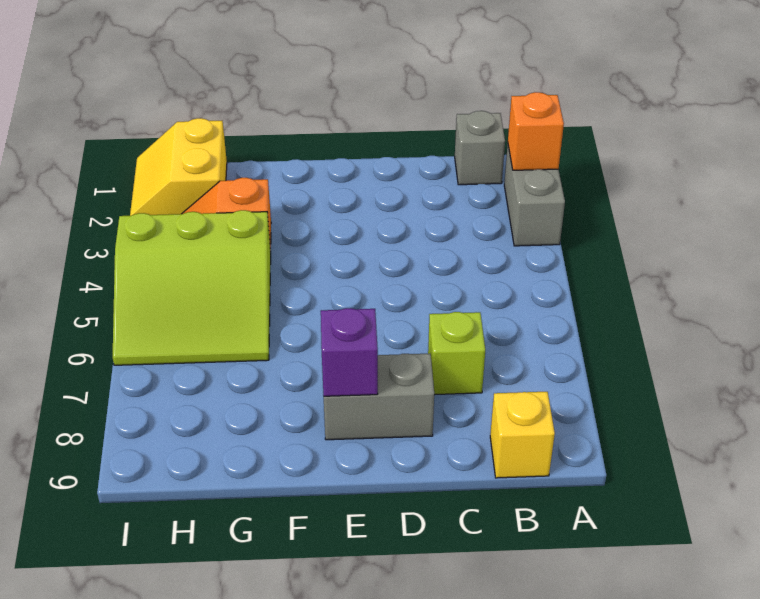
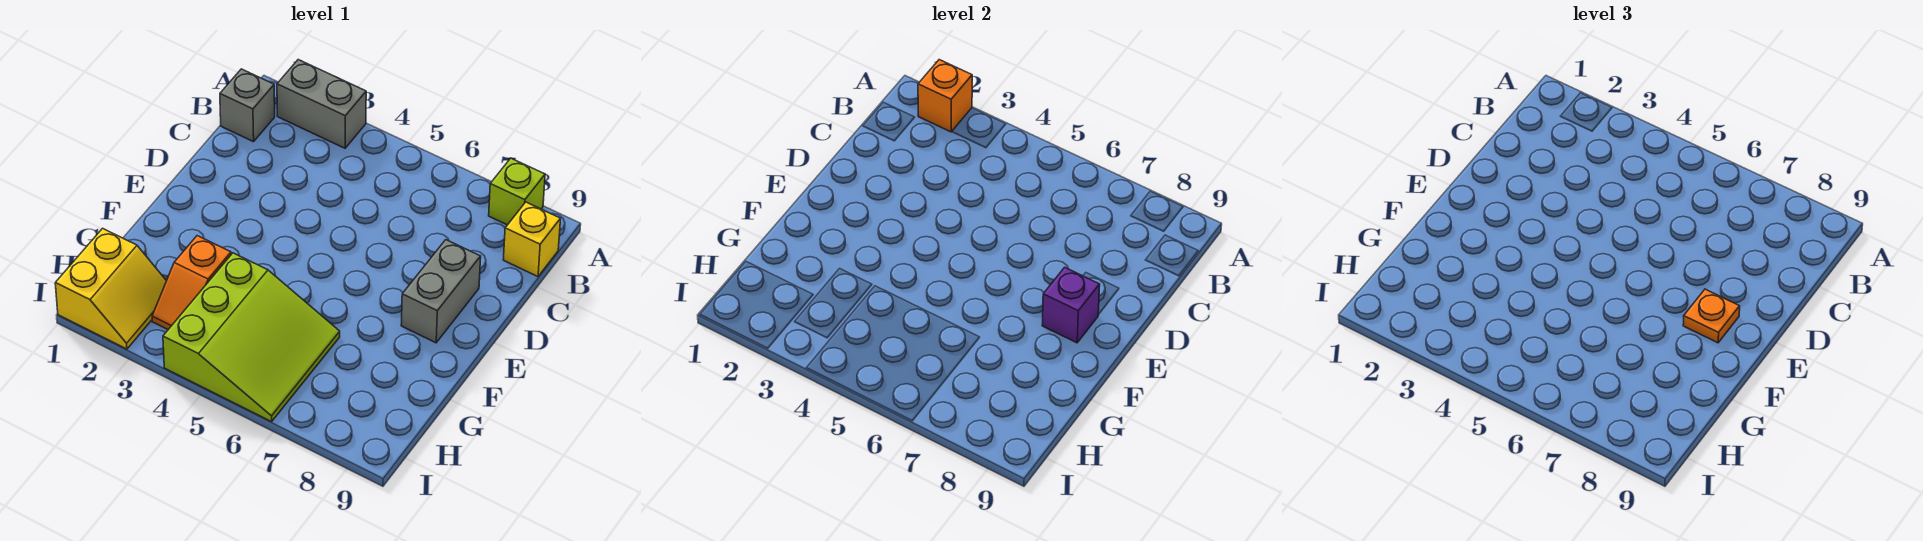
lime brick C7 level 1 -> lime brick A8 level 1
none -> orange plate E8 level 3
yellow slope H1:I2 level 1 top H -> yellow slope H1:I2 level 1 top 1

